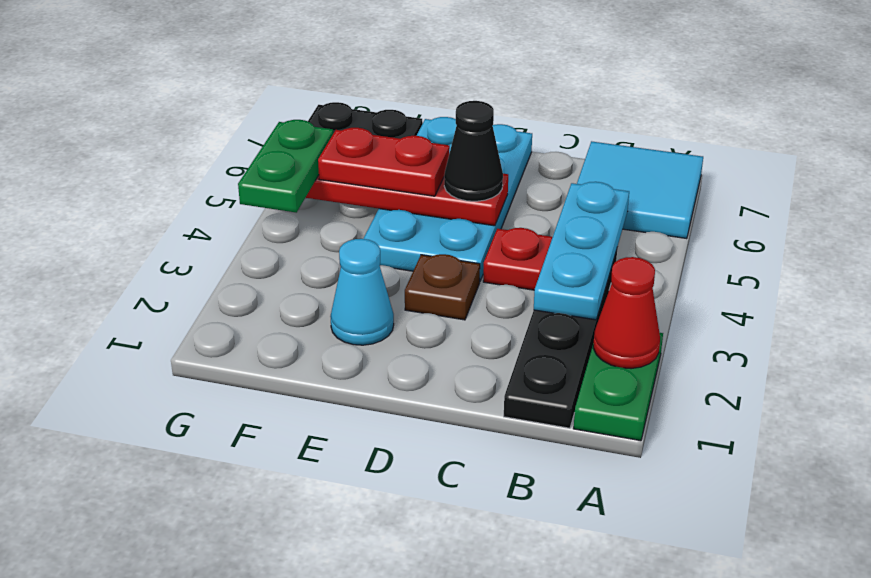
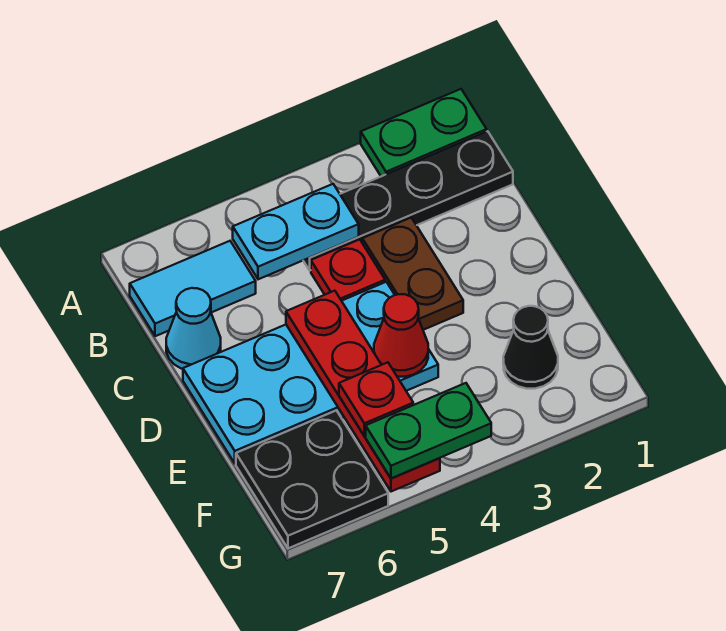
red cone A2 level 2 -> red cone E4 level 2
cyan tile A6:B7 level 1 -> cyan tile B6:B7 level 1
cyan plate B3:B5 level 2 -> cyan plate B4:B5 level 2
brown plate D3 level 1 -> brown plate C3:D3 level 1
black cone D5 level 3 -> black cone F2 level 1
cyan cone E2 level 1 -> cyan cone C7 level 1
red plate E5:F5 level 3 -> red plate F5 level 3

